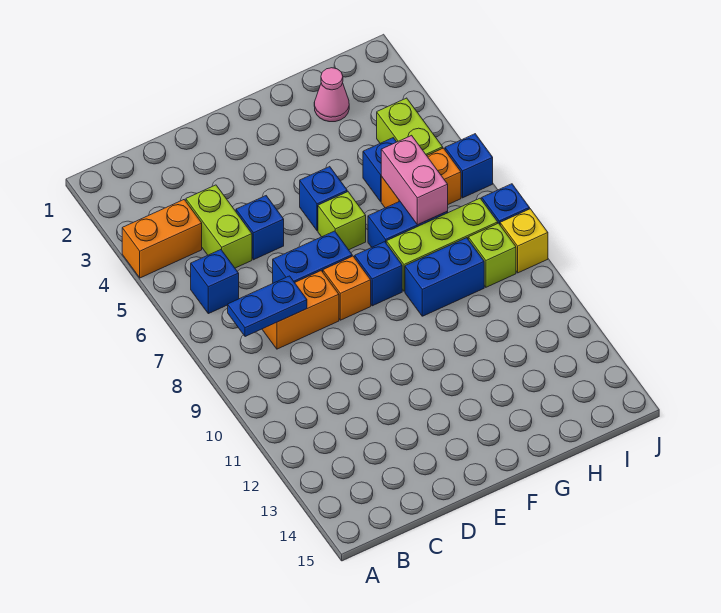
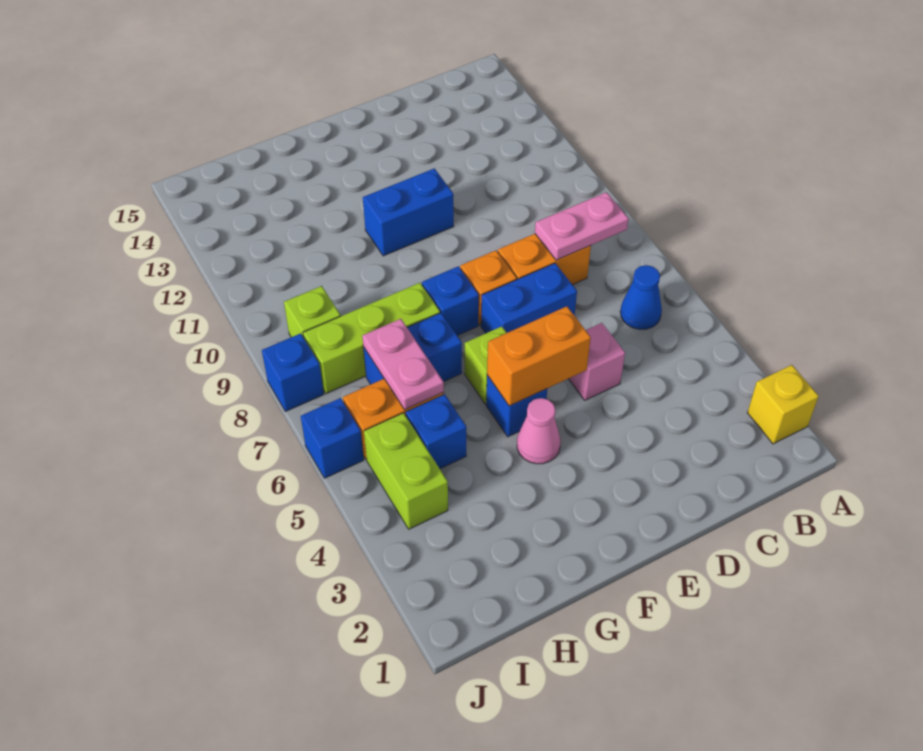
orange brick A4:B4 level 1 -> orange brick E5:F5 level 2
blue brick B6 level 1 -> blue cone B6 level 1
blue plate B8:C8 level 2 -> pink plate B8:C8 level 2
lime brick C4:C5 level 1 -> none
blue brick D5 level 1 -> pink brick D5 level 1
blue brick G9:H9 level 1 -> blue brick E11:F11 level 1
pink cone H2 level 1 -> pink cone F4 level 1
pink brick H6:H7 level 2 -> pink plate H6:H7 level 2
yellow brick J9 level 1 -> yellow brick A2 level 1

